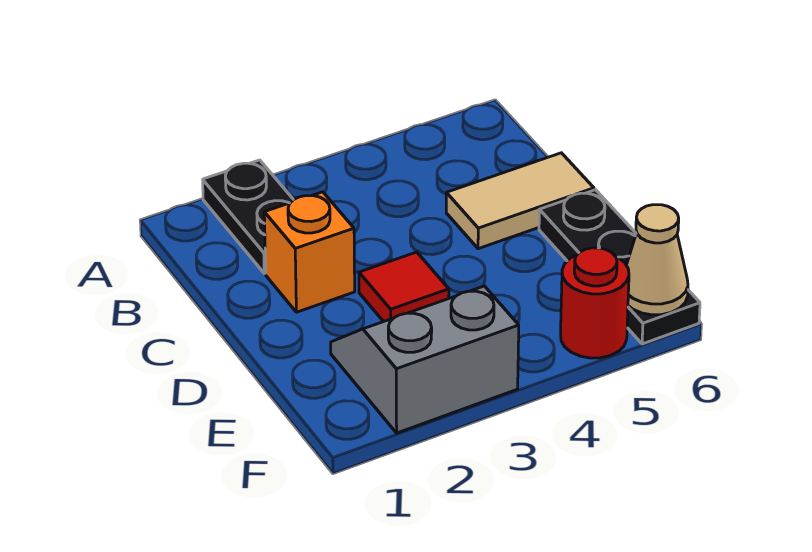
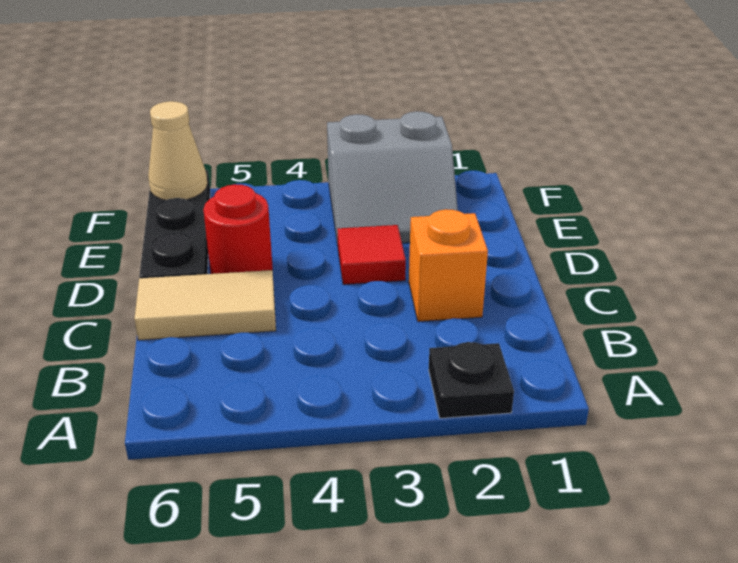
black plate A2:B2 level 1 -> black plate A2 level 1
red round brick F5 level 1 -> red round brick D5 level 1

